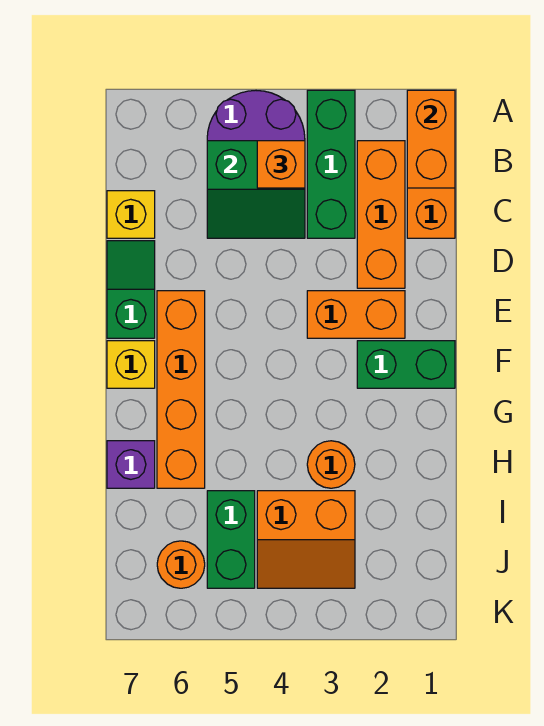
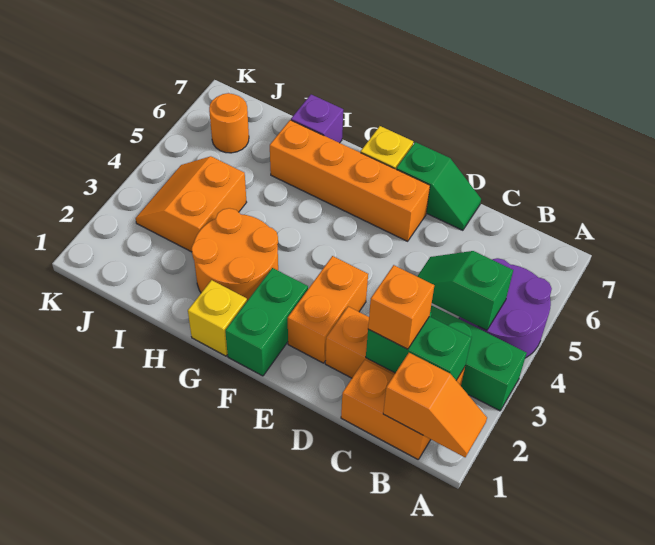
orange brick A1:B1 level 2 -> orange slope A1:B1 level 2 top B
green slope B4:C5 level 2 top B -> green slope B4:C4 level 2 top B
orange brick B4 level 3 -> orange brick C2 level 3
yellow brick C7 level 1 -> yellow brick G1 level 1
orange round brick H3 level 1 -> orange round brick G2:H3 level 1
green brick I5:J5 level 1 -> green brick B2:C2 level 2

